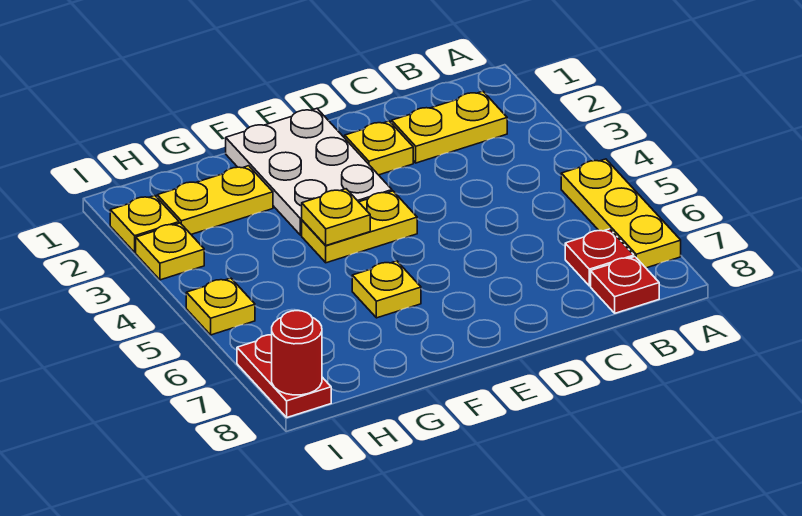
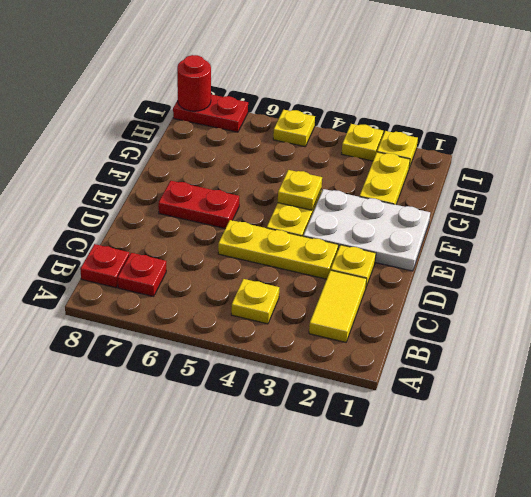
yellow plate A5:A7 level 1 -> yellow plate D3:D5 level 1
yellow plate B2:C2 level 1 -> yellow tile B2:C2 level 1
none -> red plate E6:E7 level 1
yellow plate F6 level 1 -> yellow plate B4 level 1

